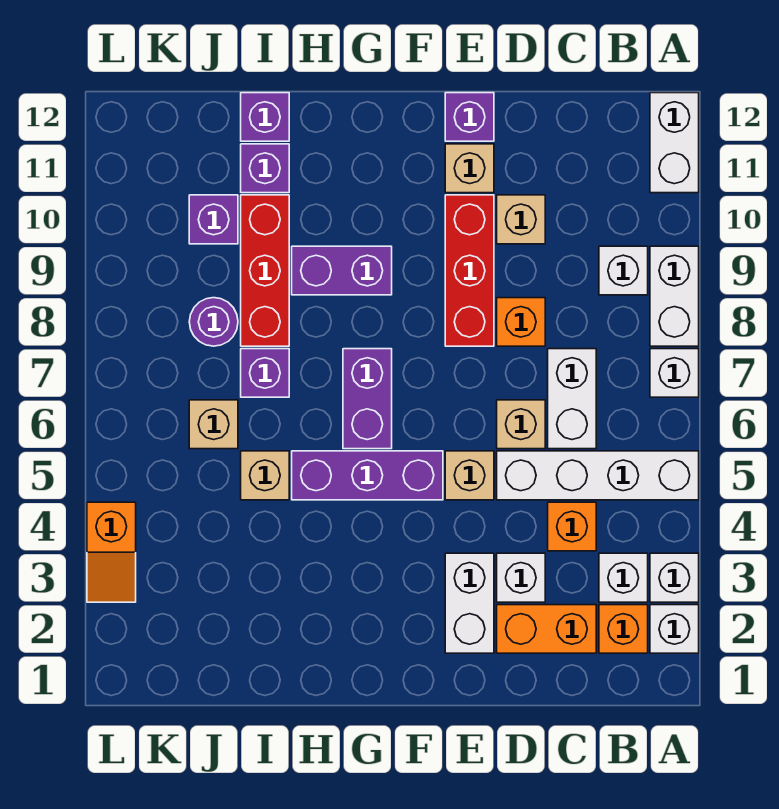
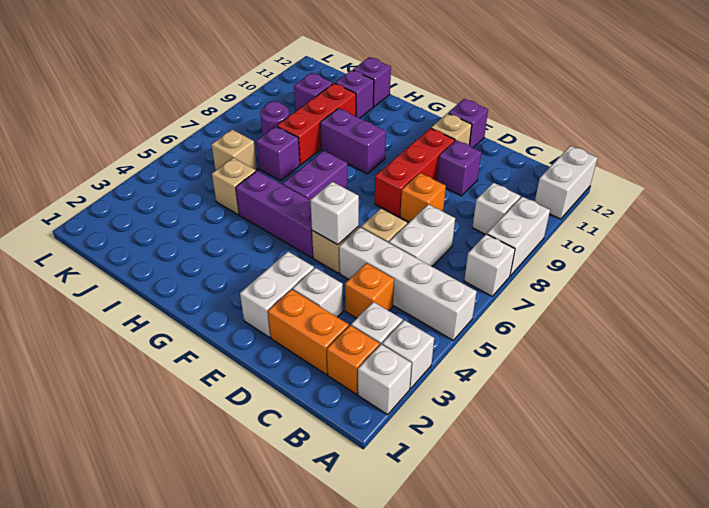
tan brick D10 level 1 -> purple brick D10 level 1
none -> white brick E5 level 2
orange slope L3:L4 level 1 top 4 -> none

